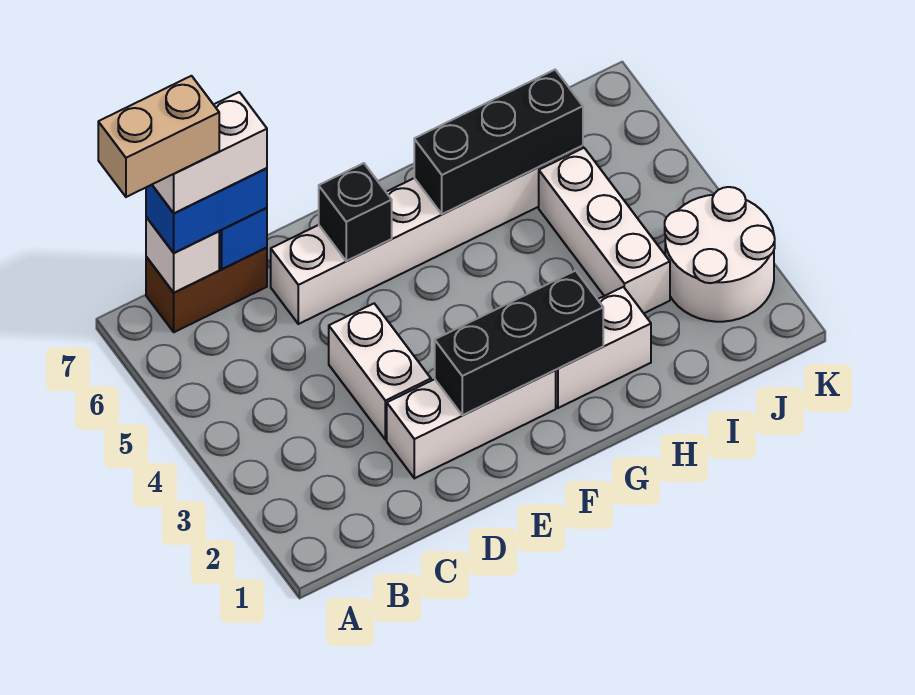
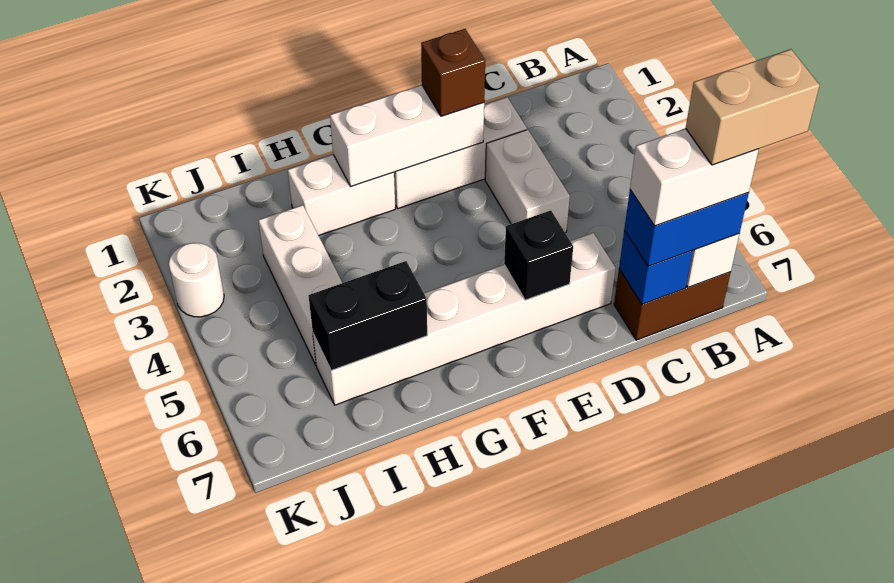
black brick E2:G2 level 2 -> white brick E2:G2 level 2
none -> brown brick E2 level 3
black brick G6:I6 level 2 -> black brick H6:I6 level 2
white round brick J2:K3 level 1 -> white round brick K3 level 1

